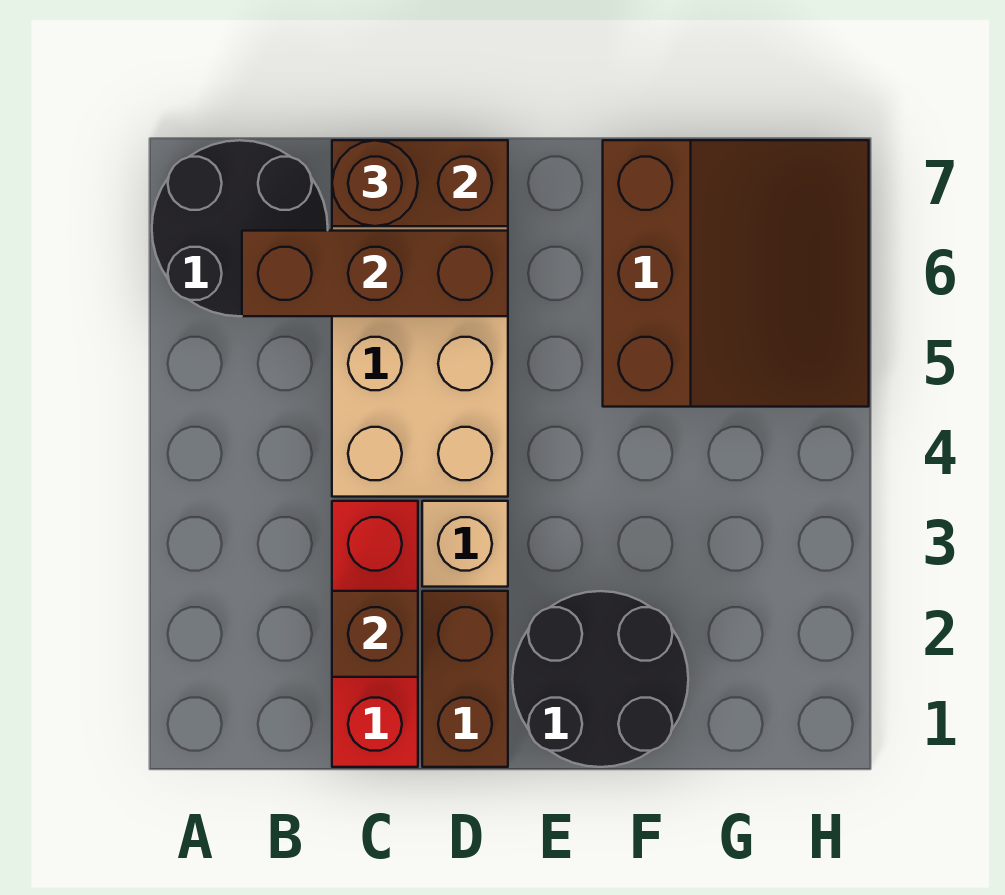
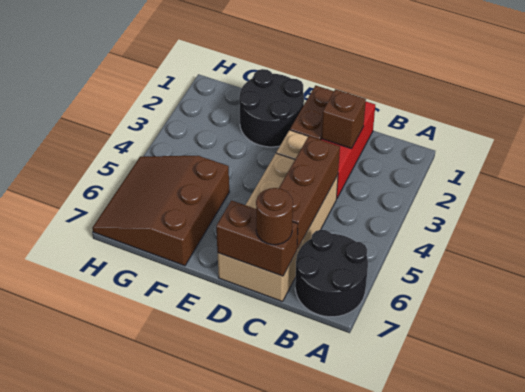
brown brick B6:D6 level 2 -> brown brick C4:C6 level 2

